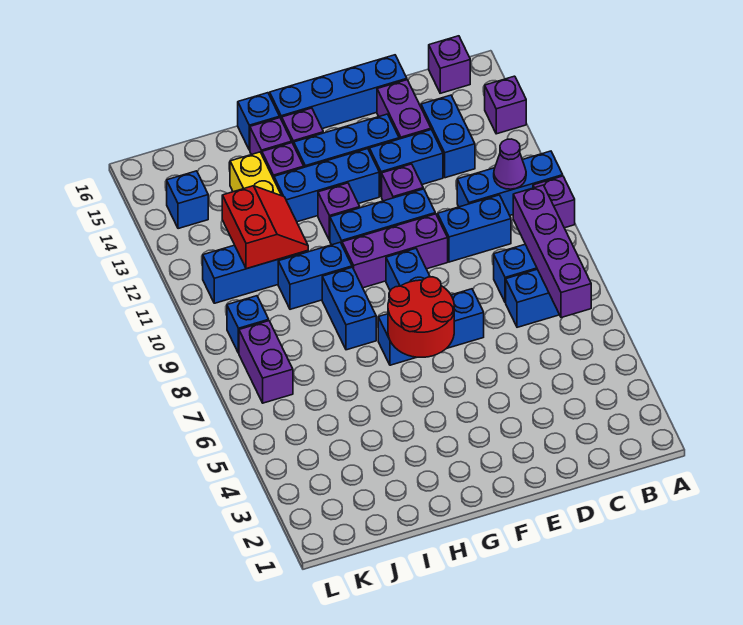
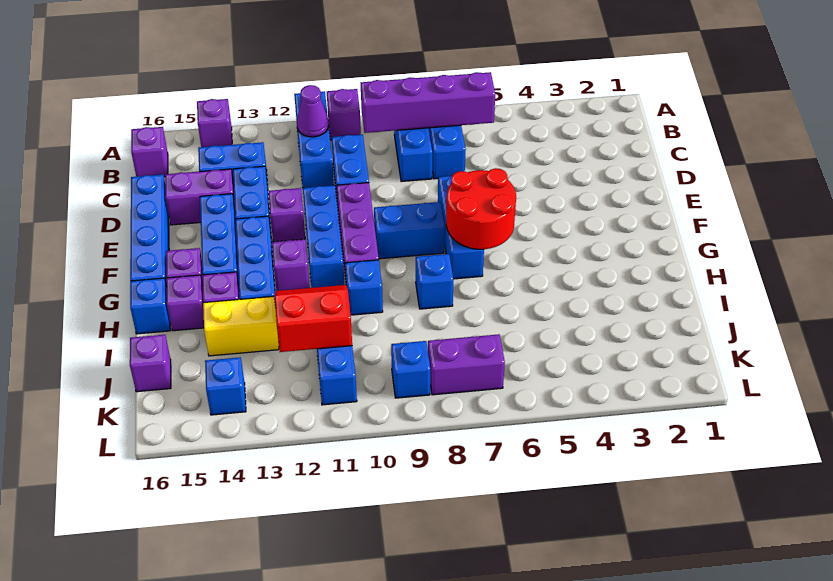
blue brick H8:H9 level 1 -> blue brick H8 level 1
blue brick H10:I10 level 1 -> blue brick H10 level 1
none -> purple brick J16 level 1

